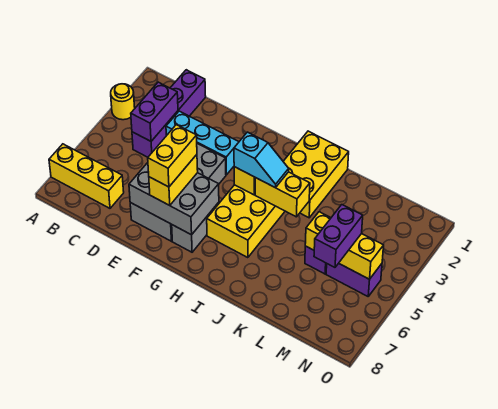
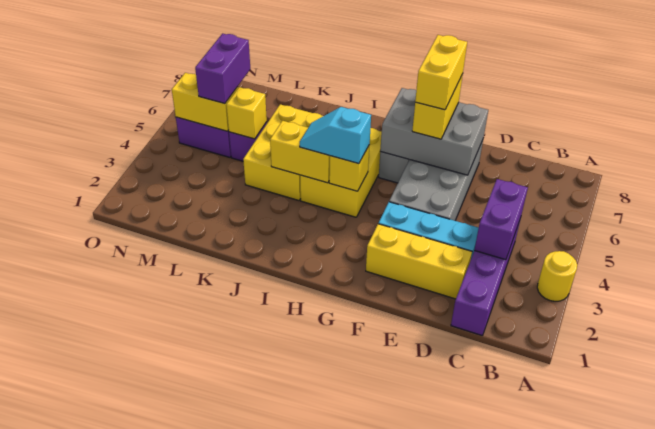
yellow brick A7:C7 level 1 -> yellow brick D2:F2 level 1
yellow brick I1:J3 level 1 -> yellow brick J4:K6 level 1

